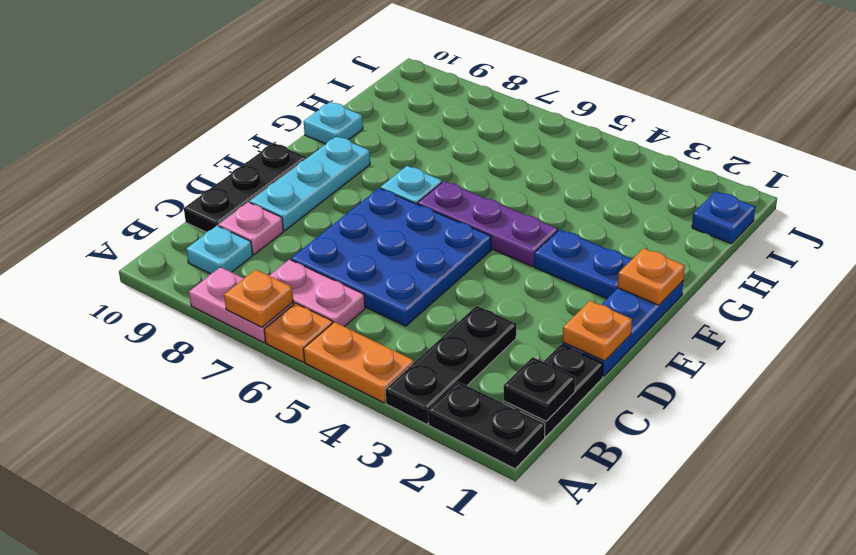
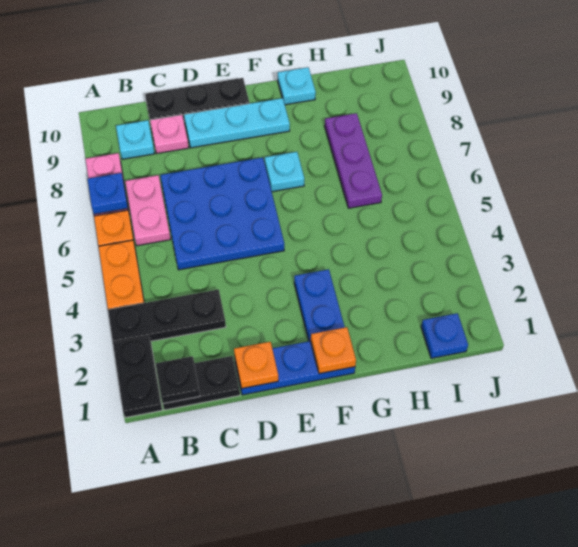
orange plate A7 level 2 -> blue plate A7 level 2
purple plate F4:F6 level 1 -> purple plate H6:H8 level 1

